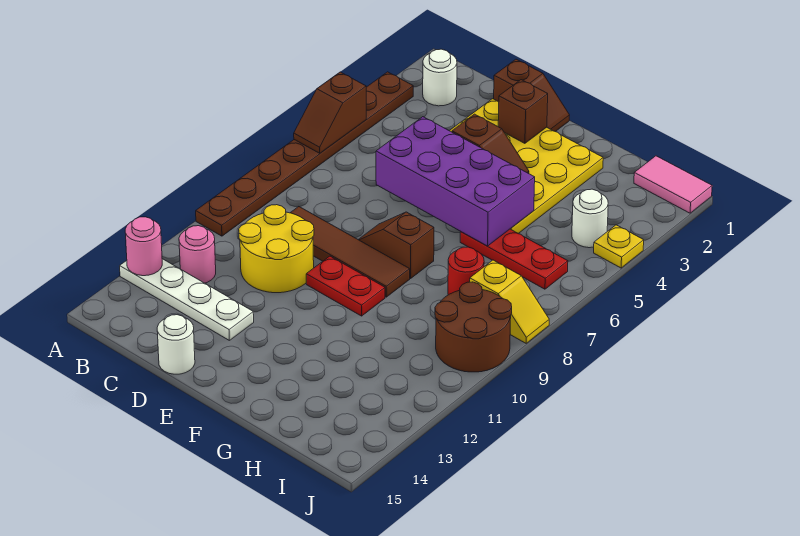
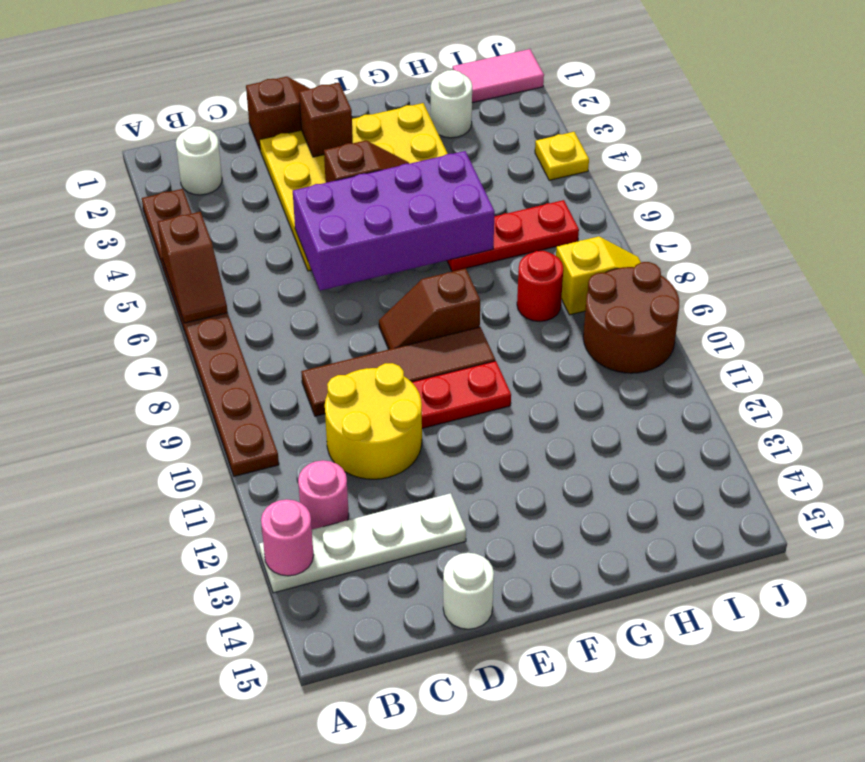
white round brick I4 level 1 -> white round brick H2 level 1

